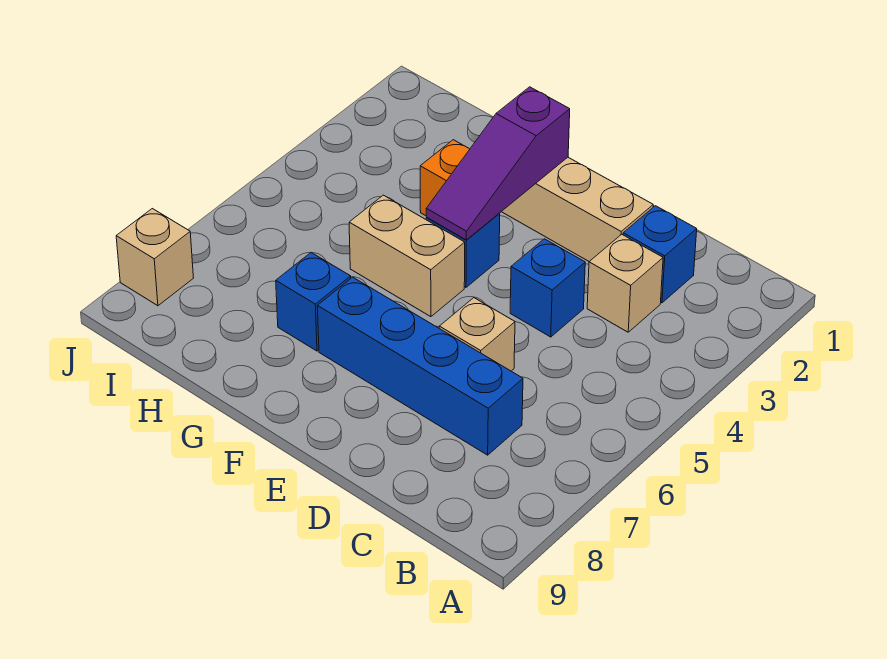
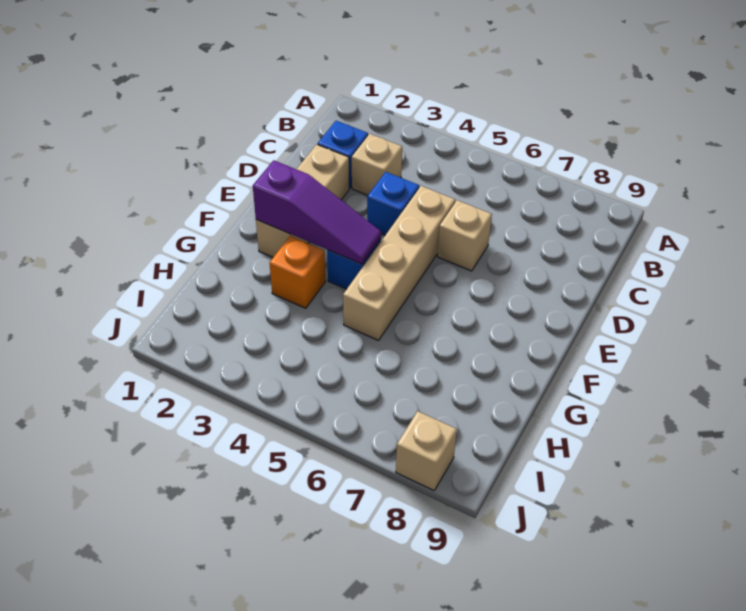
blue brick C7:F7 level 1 -> none
tan brick F5:G5 level 1 -> tan brick D5:G5 level 1
blue brick G7 level 1 -> none

